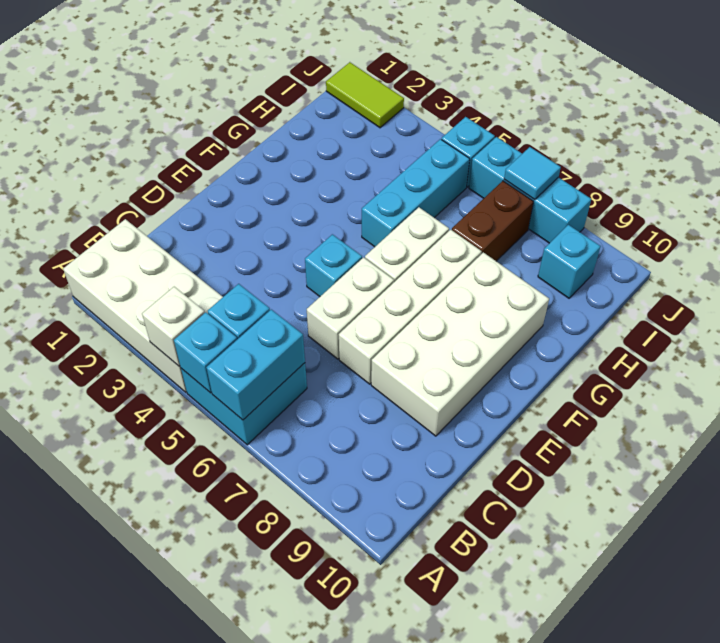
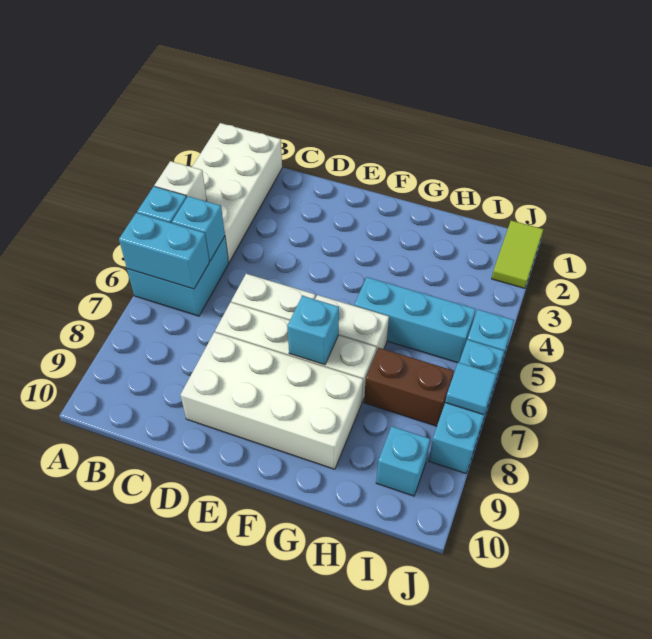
cyan brick E5 level 1 -> cyan brick F7 level 2

